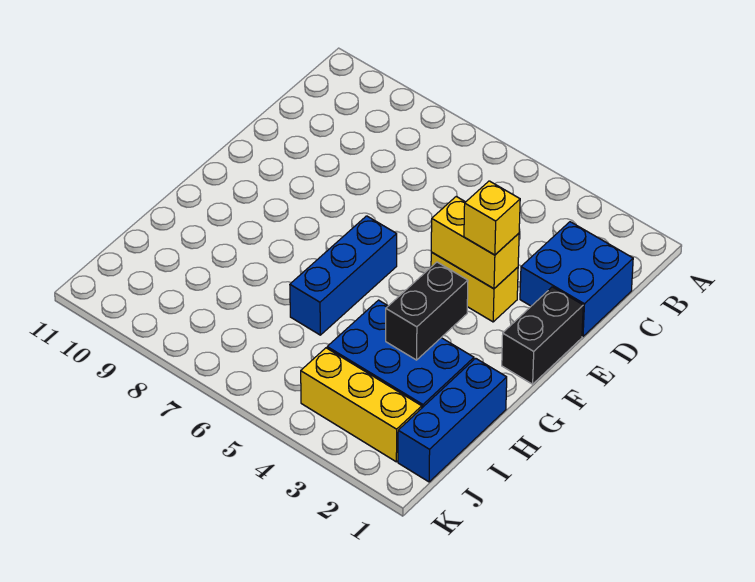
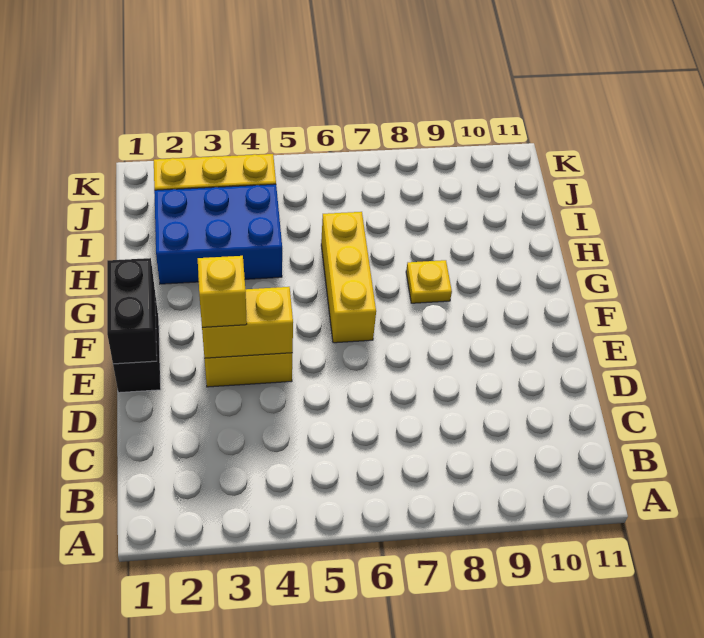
blue brick C1:D2 level 1 -> none
blue brick F6:H6 level 1 -> yellow brick F6:H6 level 1
black brick G3:H3 level 2 -> black brick E1:F1 level 2
none -> yellow plate G8 level 1
blue brick H1:J1 level 1 -> none

